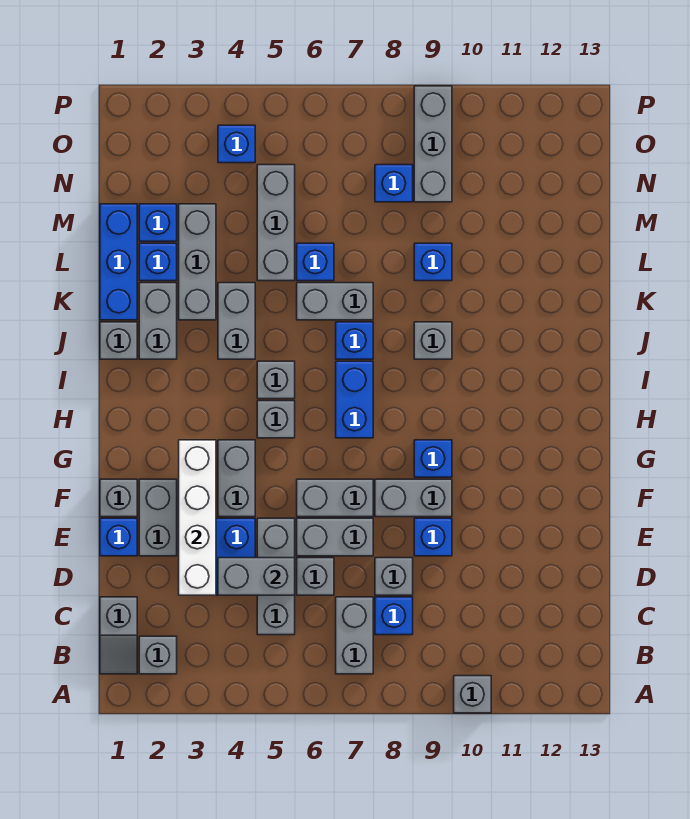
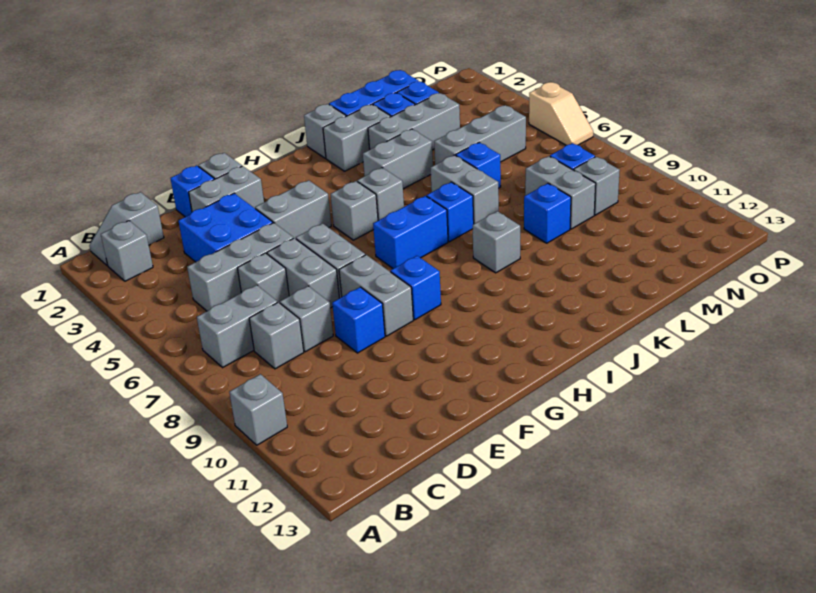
blue brick C8 level 1 -> grey brick C8 level 1
white brick D3:G3 level 2 -> none
grey brick D4:D5 level 2 -> grey brick M8:M9 level 1
grey brick N9:P9 level 1 -> grey brick N9 level 1
blue brick O4 level 1 -> none
none -> tan slope P5:P6 level 1 top 5

